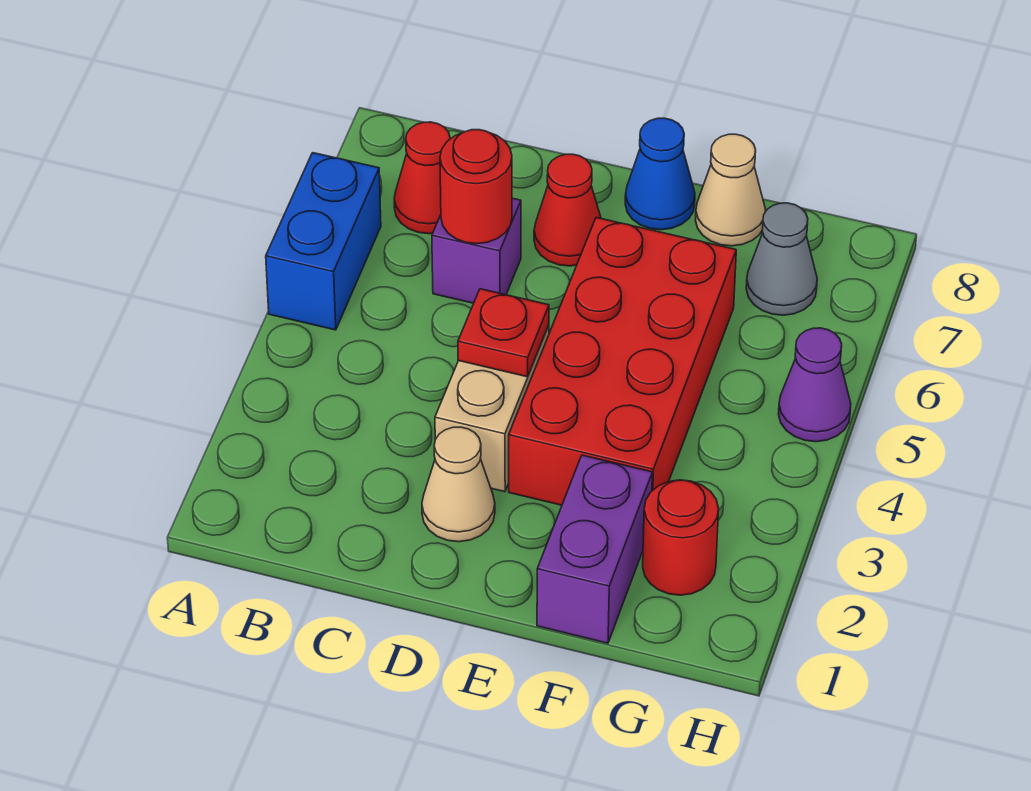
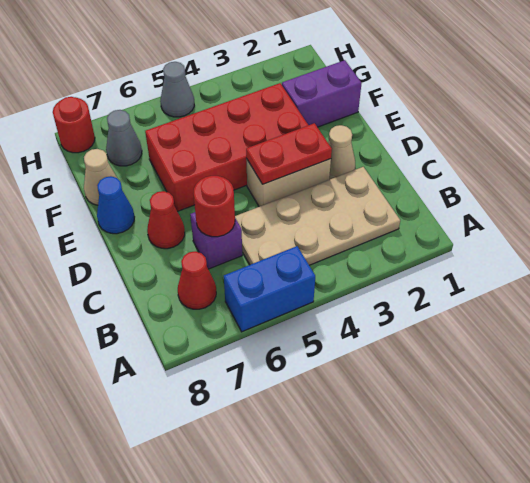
none -> tan plate B2:C5 level 1
red plate D4 level 2 -> red plate D3:D4 level 2
red round brick G2 level 1 -> red round brick H8 level 1
purple cone H5 level 1 -> grey cone H5 level 1

